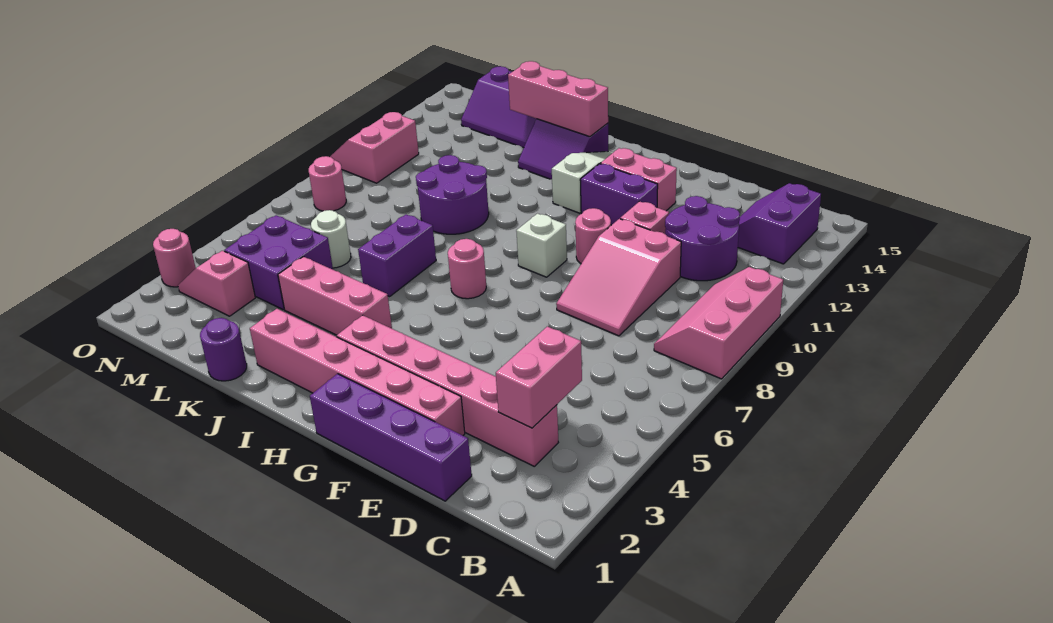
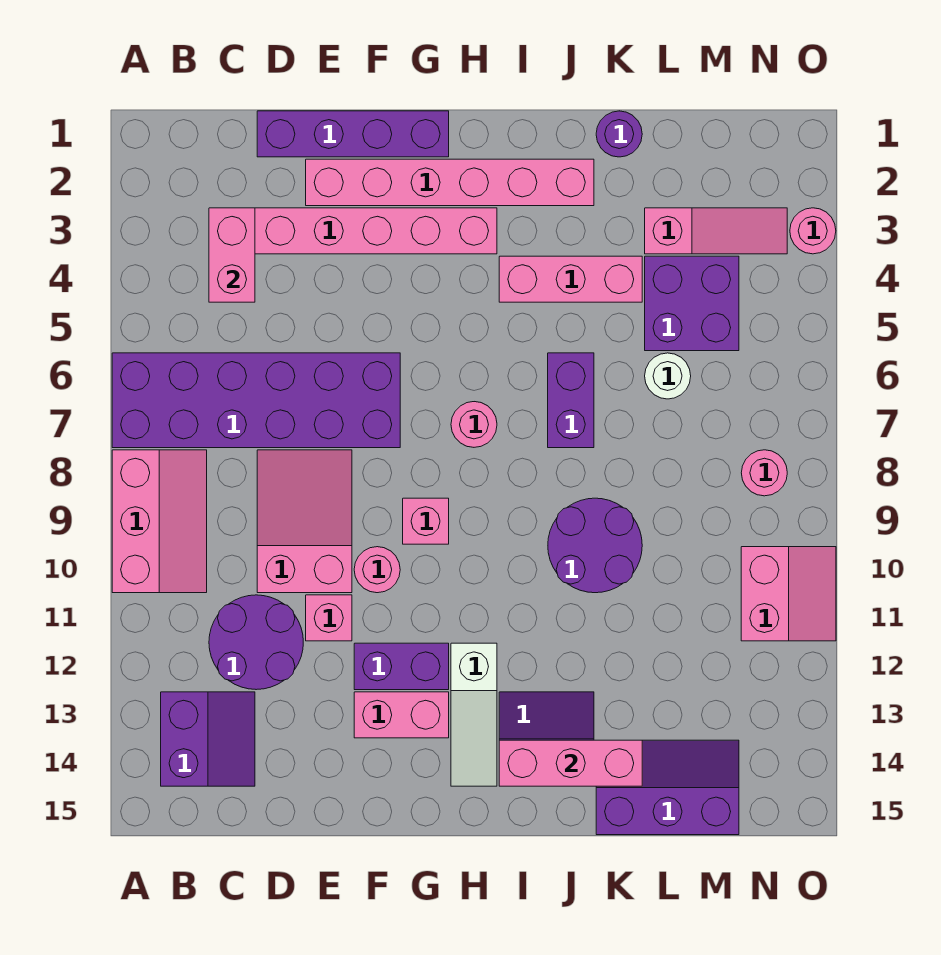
none -> purple brick A6:F7 level 1
white brick G9 level 1 -> pink brick G9 level 1
pink slope M3:N3 level 1 top M -> pink slope L3:N3 level 1 top L

